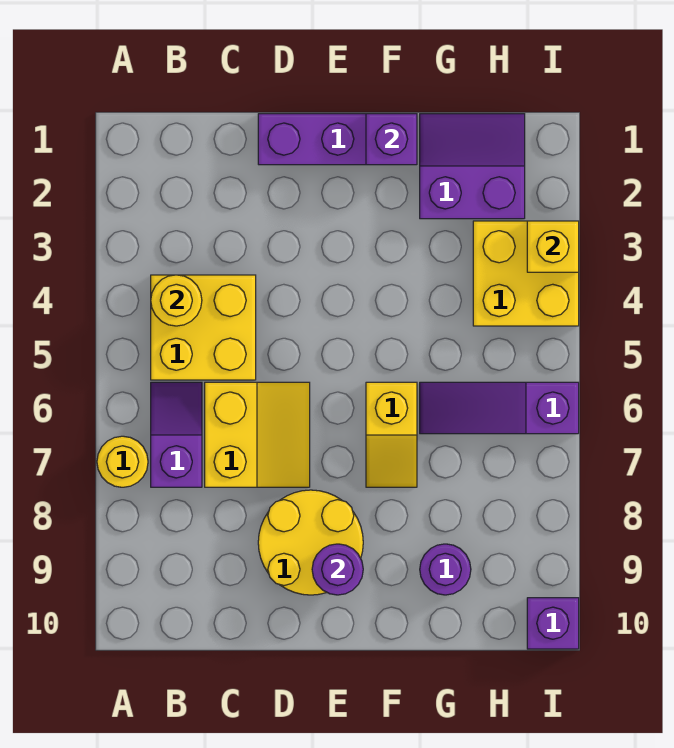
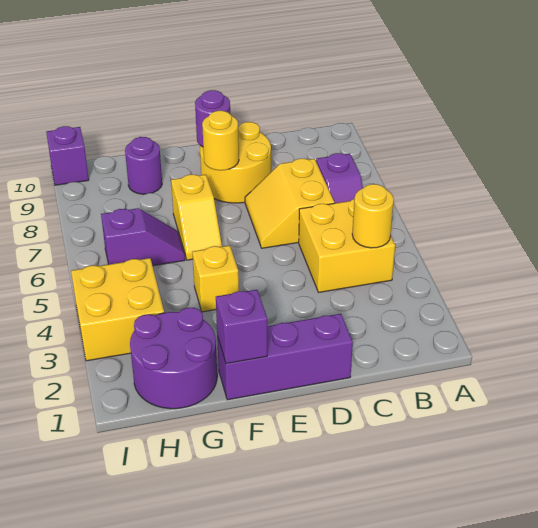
yellow round brick A7 level 1 -> yellow round brick E8 level 2
yellow slope F6:F7 level 1 top 6 -> yellow slope F6:F7 level 1 top 7
purple slope G1:H2 level 1 top 2 -> purple round brick G1:H2 level 1
purple slope G6:I6 level 1 top I -> purple slope G6:H6 level 1 top H
yellow brick I3 level 2 -> yellow brick F4 level 1

